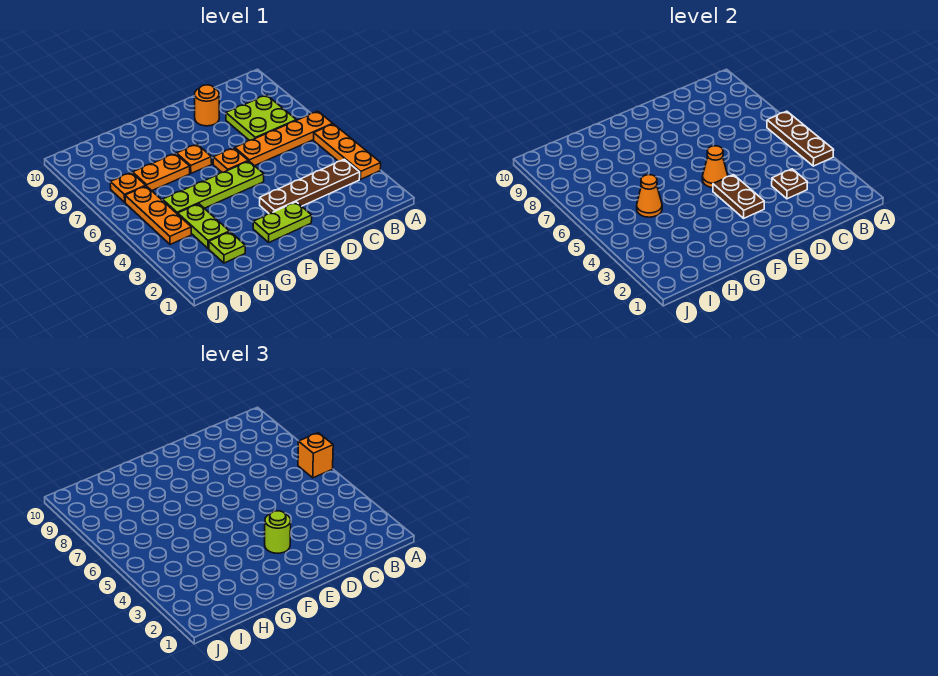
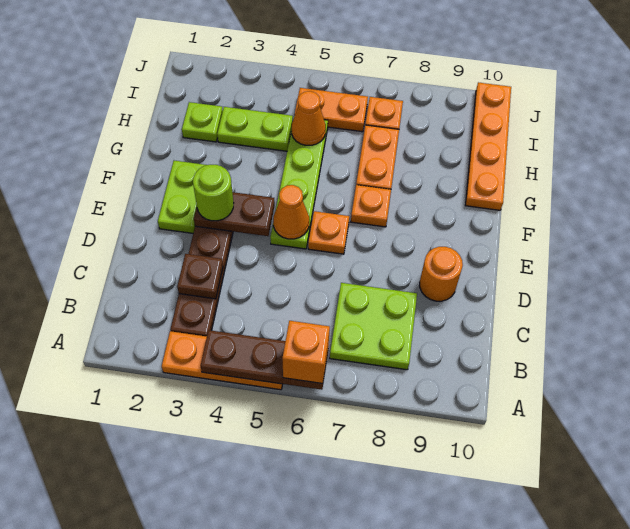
orange plate A6:D6 level 1 -> orange plate G10:J10 level 1
orange plate I4:I6 level 1 -> orange plate I5:I6 level 1

